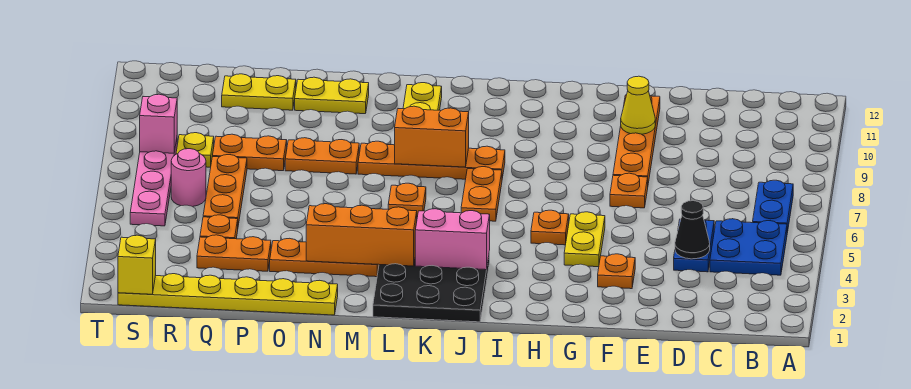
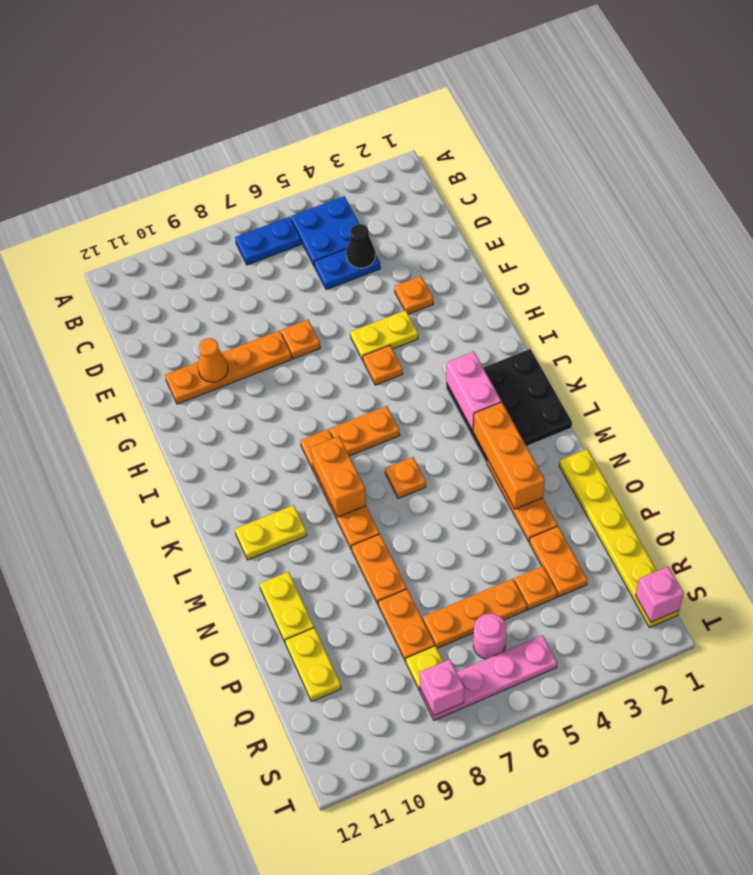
yellow cone F10 level 2 -> orange cone F10 level 2
yellow brick S1 level 2 -> pink brick S1 level 2

